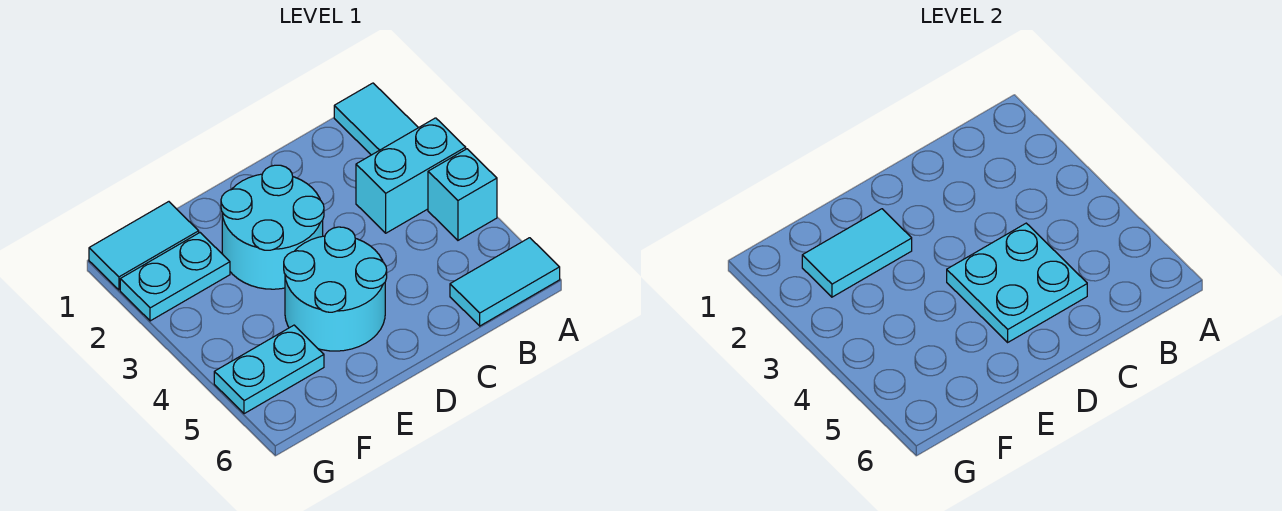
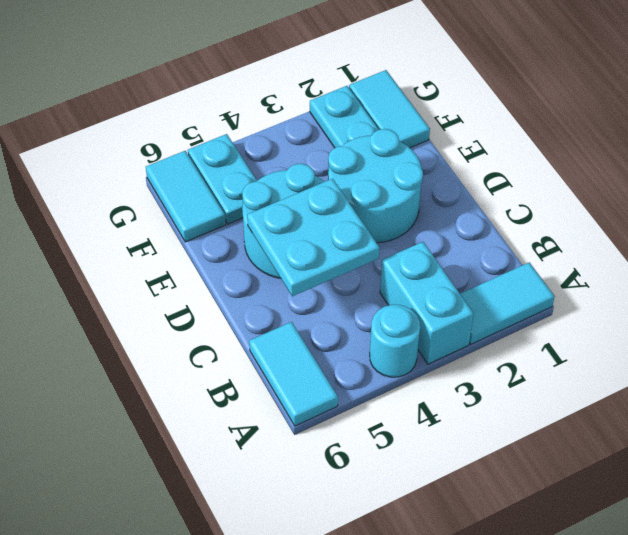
cyan brick A4 level 1 -> cyan round brick A4 level 1
cyan tile E2:F2 level 2 -> cyan tile F6:G6 level 1

